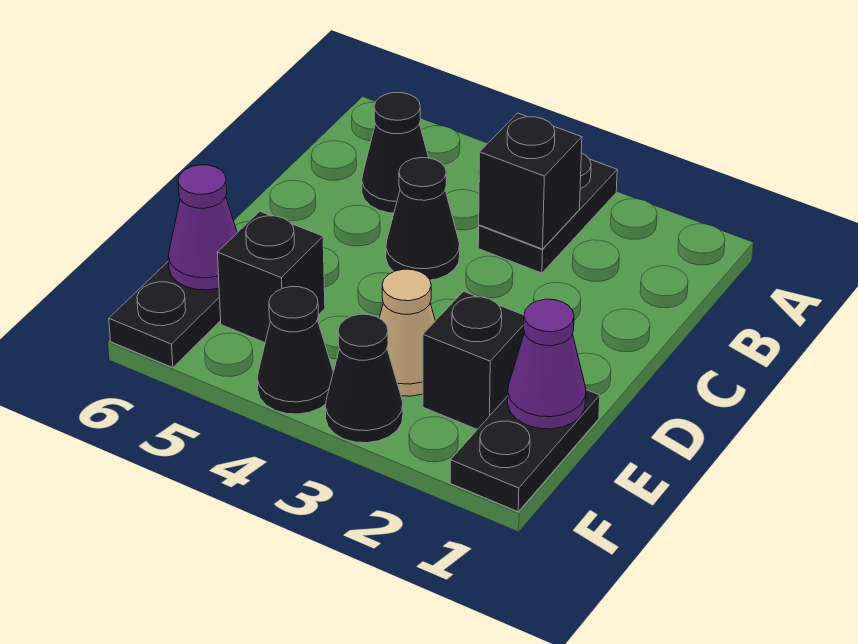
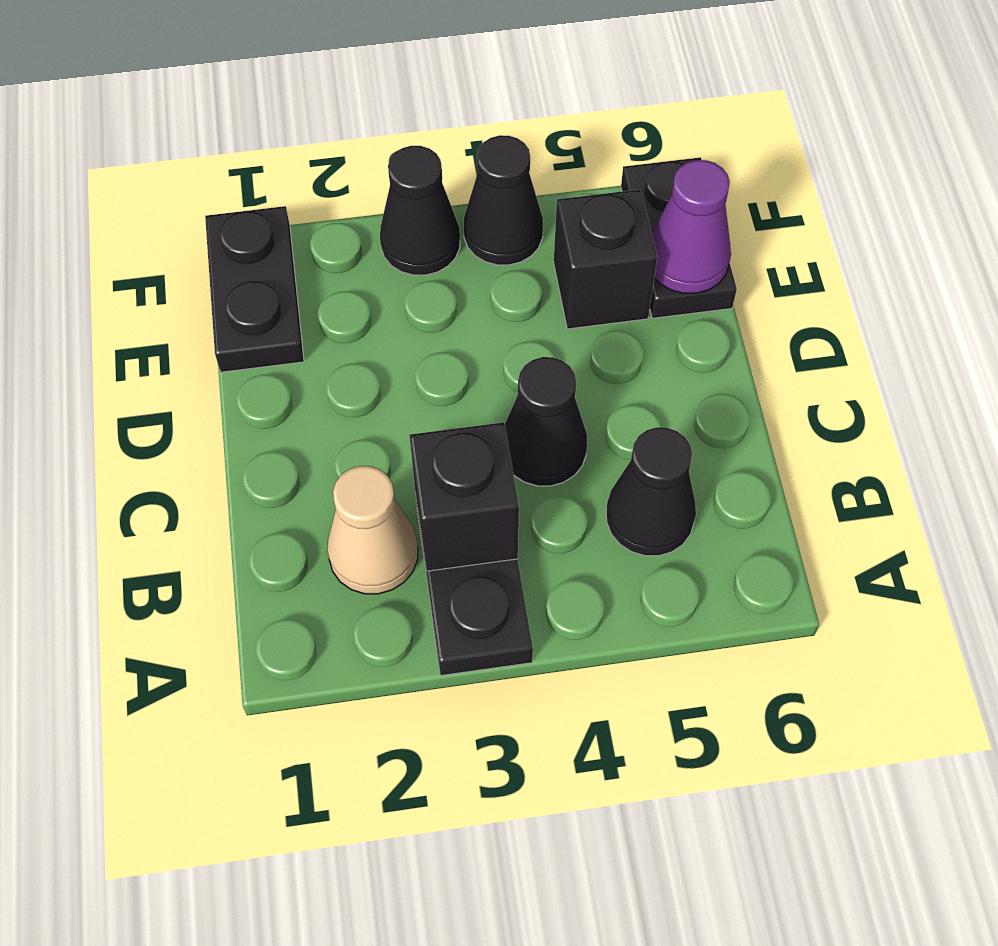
purple cone E1 level 2 -> none
black brick E2 level 1 -> none
tan cone E3 level 1 -> tan cone B2 level 1

